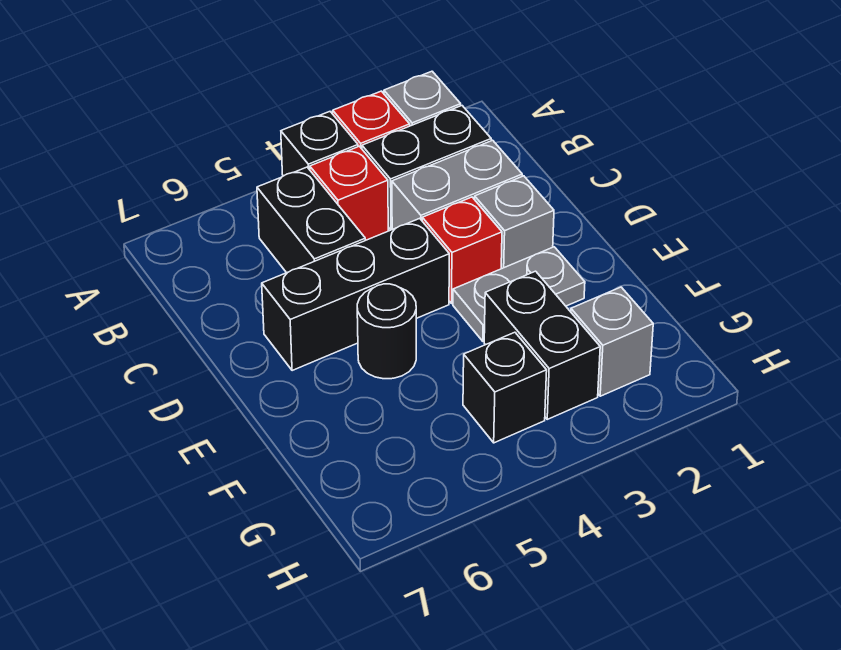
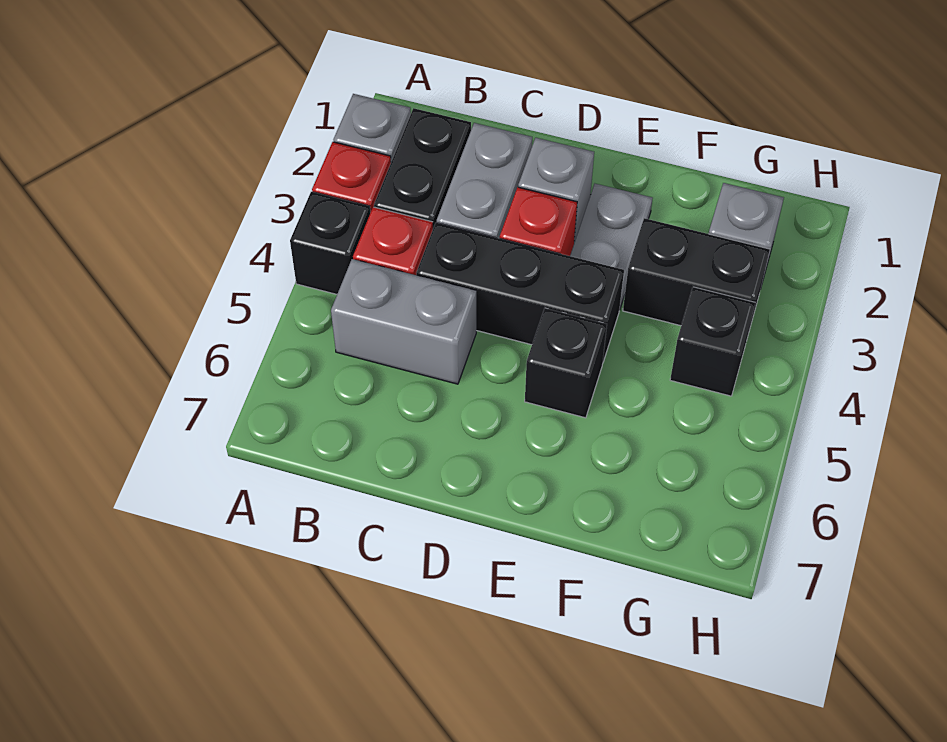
black brick B5:C5 level 1 -> grey brick B5:C5 level 1
black brick D4:D6 level 1 -> black brick C4:E4 level 1
black round brick E5 level 1 -> black brick E5 level 1

